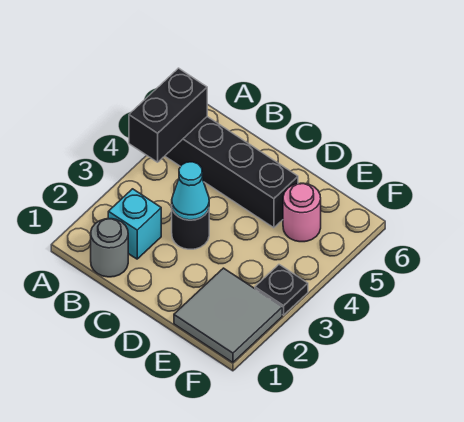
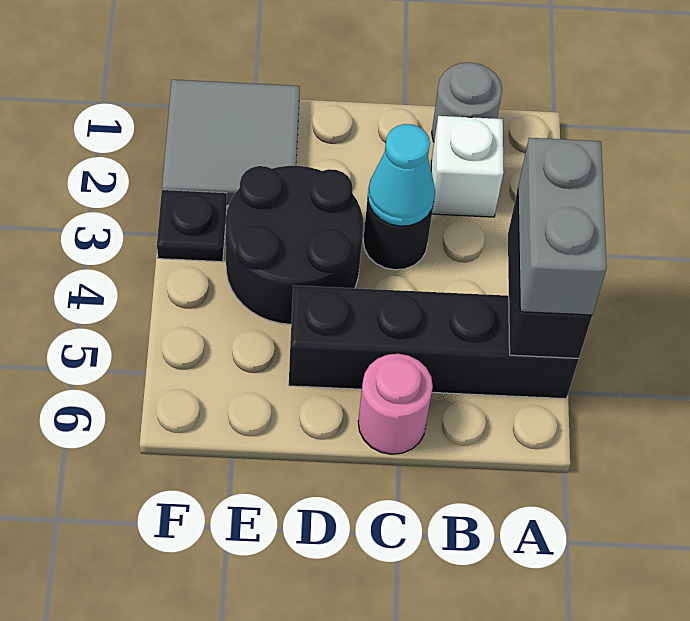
none -> grey brick A4:A5 level 3
cyan brick B2 level 1 -> white brick B2 level 1
none -> black round brick D3:E4 level 1
pink round brick E5 level 1 -> pink round brick C6 level 1

